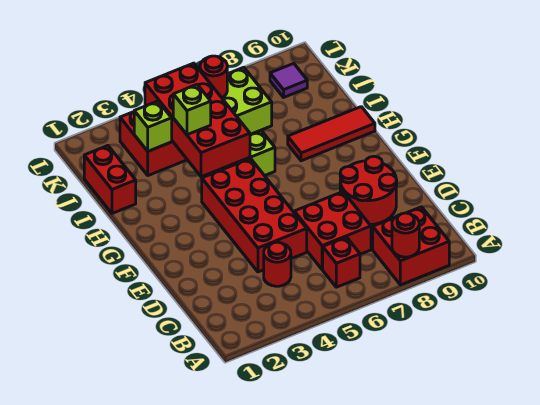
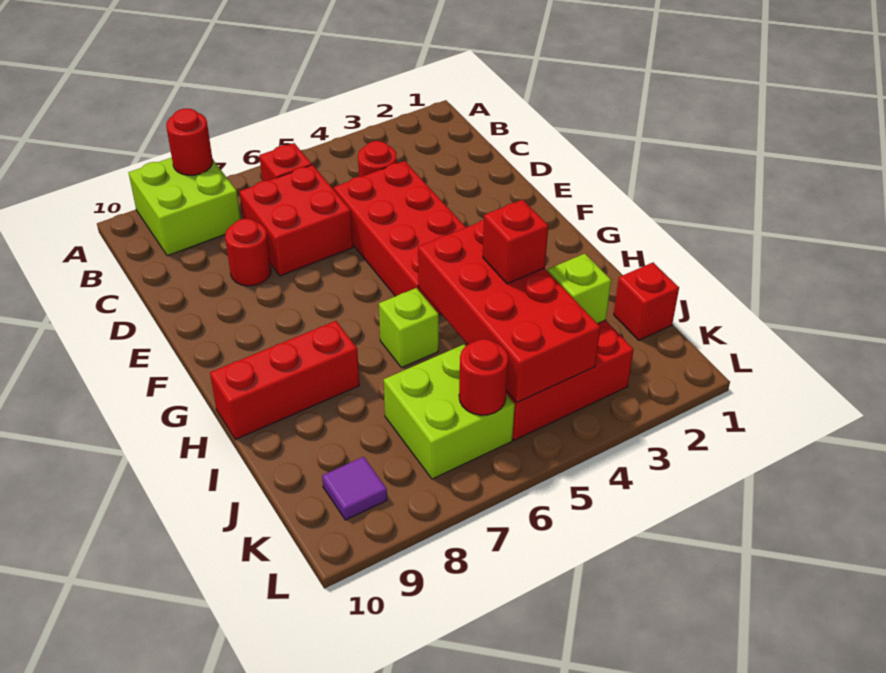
red brick A8:B9 level 1 -> lime brick A8:B9 level 1
red round brick D8:E9 level 1 -> red round brick D8 level 1
red tile H8:H10 level 1 -> red brick H8:H10 level 1
red brick I1:J1 level 1 -> red brick J1 level 1
lime brick I4 level 3 -> red brick I4 level 3

